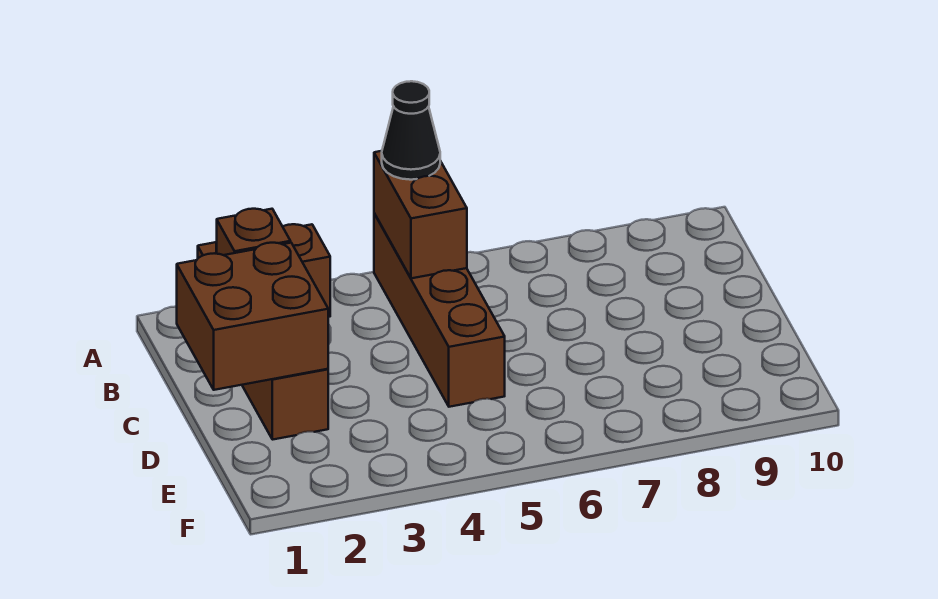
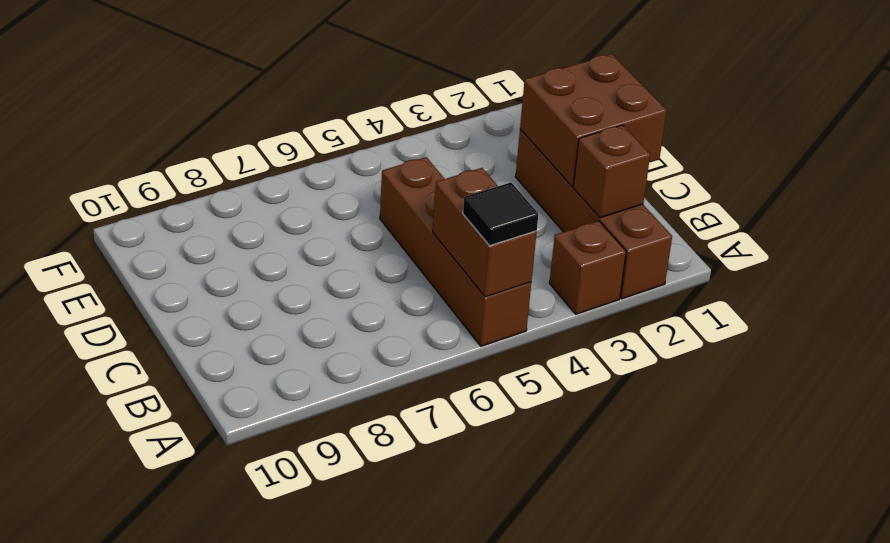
black cone A5 level 3 -> black tile A5 level 3

